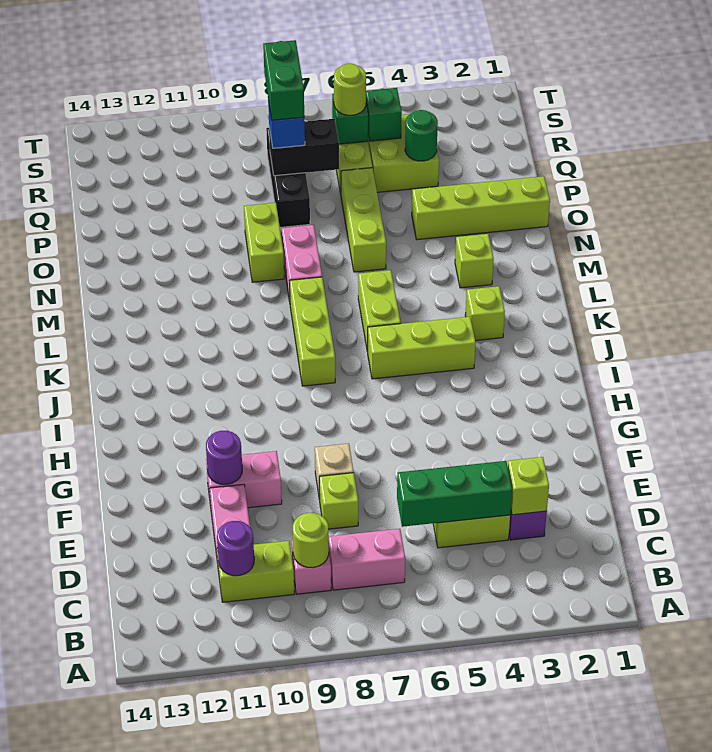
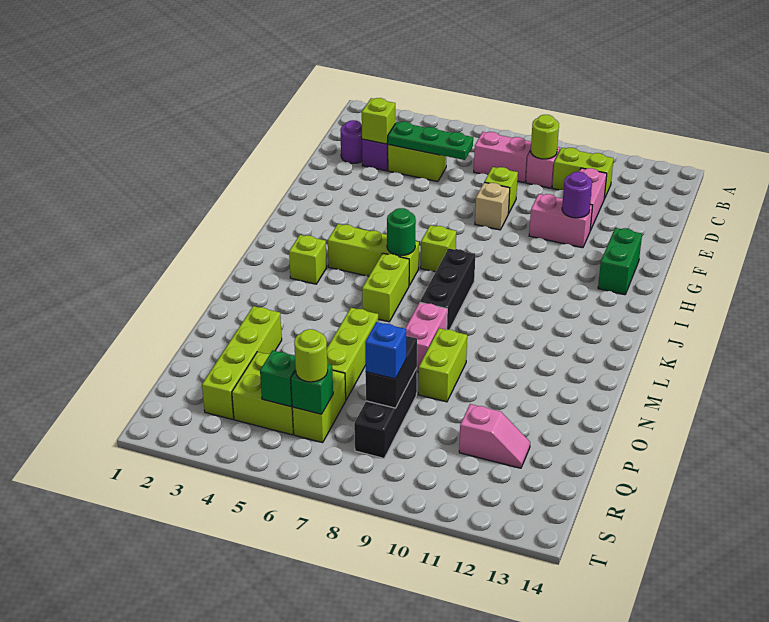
purple round brick C11 level 2 -> purple round brick D2 level 1
green brick D4:D6 level 2 -> green plate D4:D6 level 2
lime brick J8:L8 level 1 -> black brick J8:L8 level 1
lime brick M3 level 1 -> lime brick I7 level 1
lime brick O1:O4 level 1 -> lime brick O3:R3 level 1
green round brick Q4 level 2 -> green round brick J6 level 2
black brick Q7:Q8 level 2 -> black brick P8:Q8 level 2
green brick Q8:R8 level 4 -> green brick G13:H13 level 1
none -> pink slope Q11:Q12 level 1 top 11

